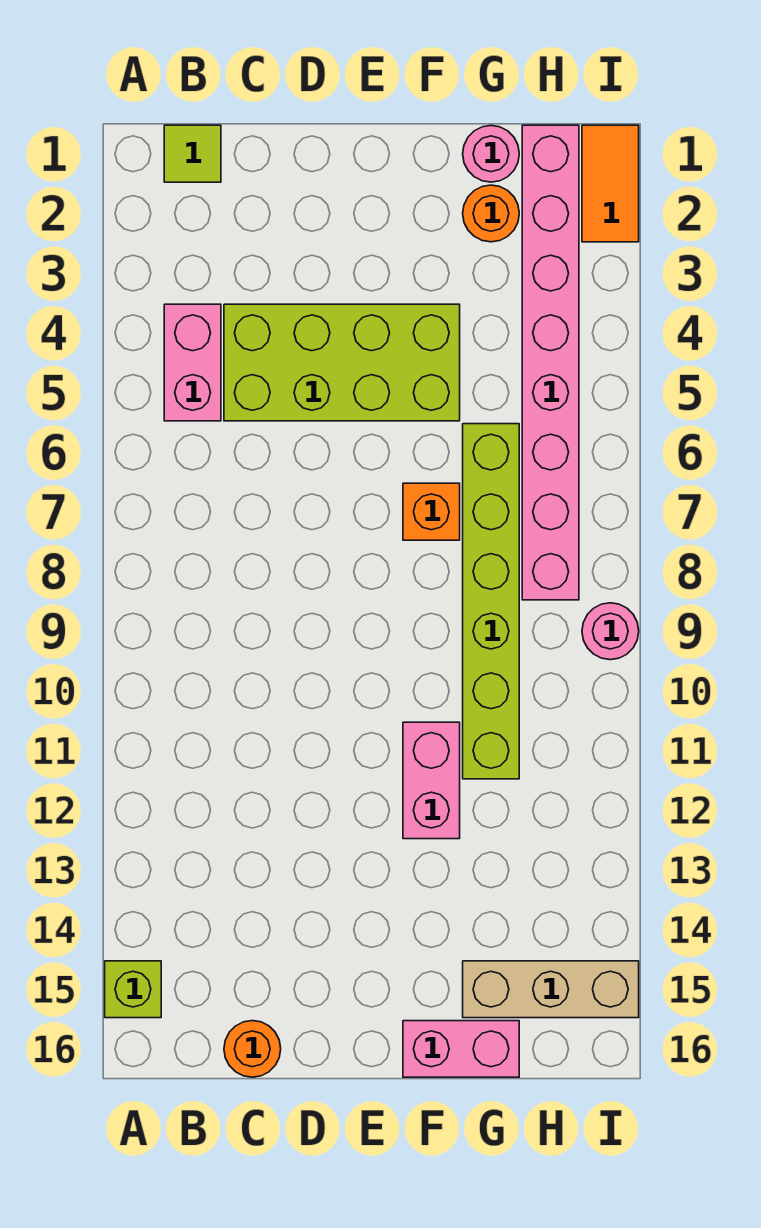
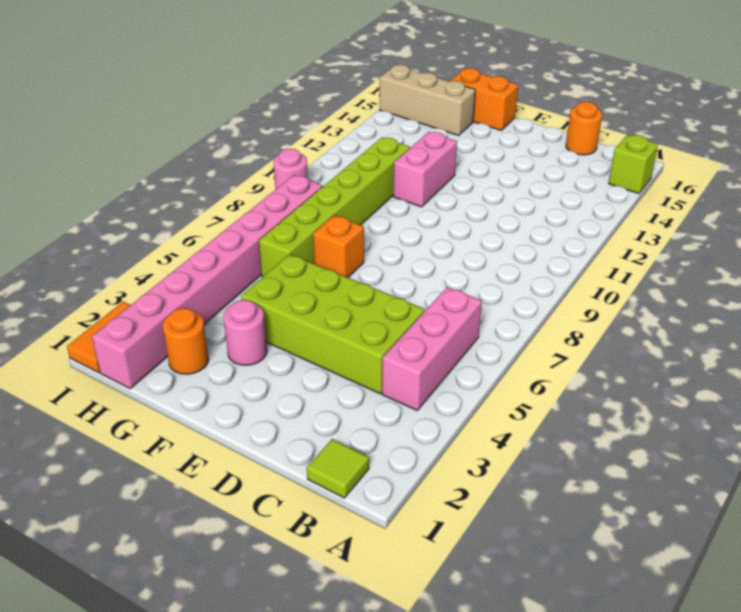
pink brick B4:B5 level 1 -> pink brick B4:B6 level 1
pink brick F16:G16 level 1 -> orange brick F16:G16 level 1
pink round brick G1 level 1 -> pink round brick F3 level 1

